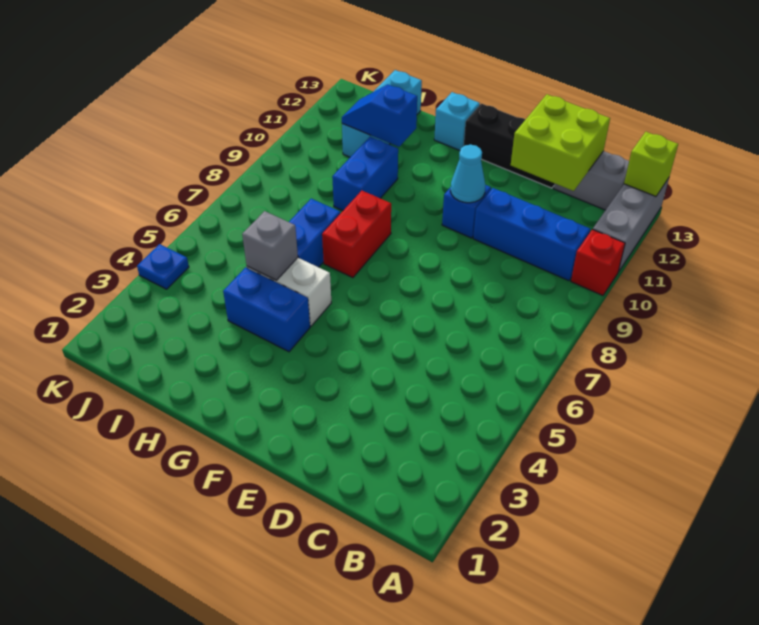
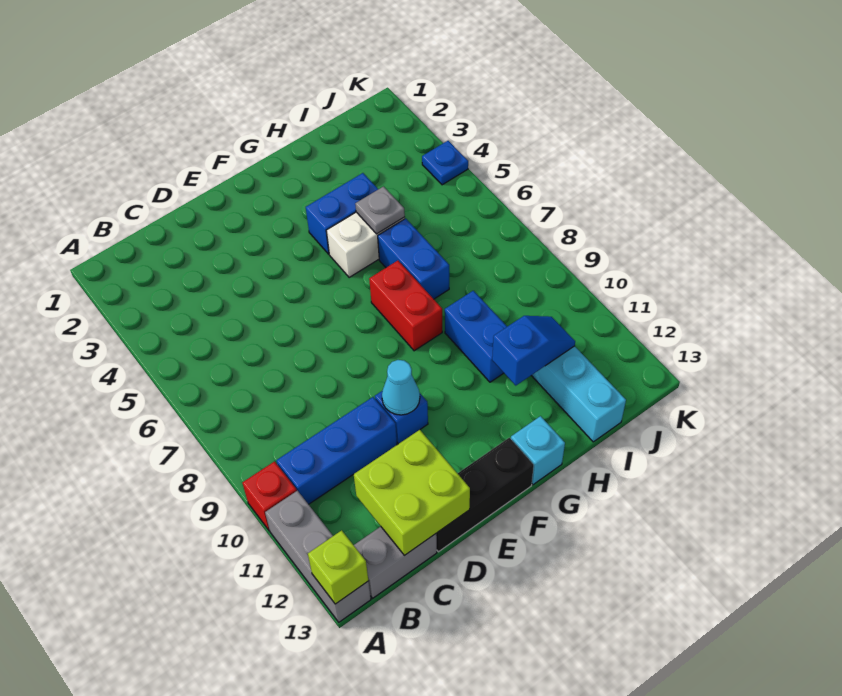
grey brick H5 level 2 -> grey plate H5 level 2

